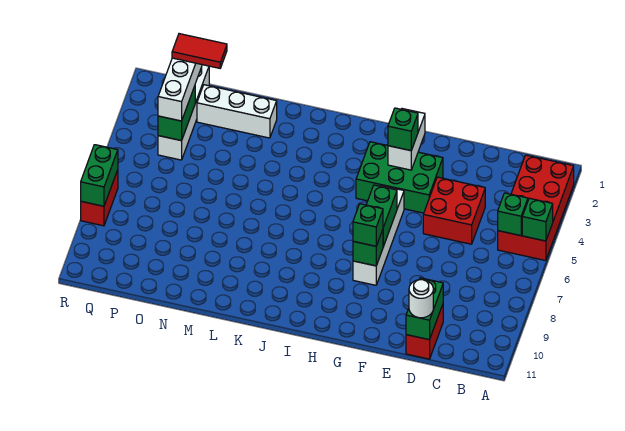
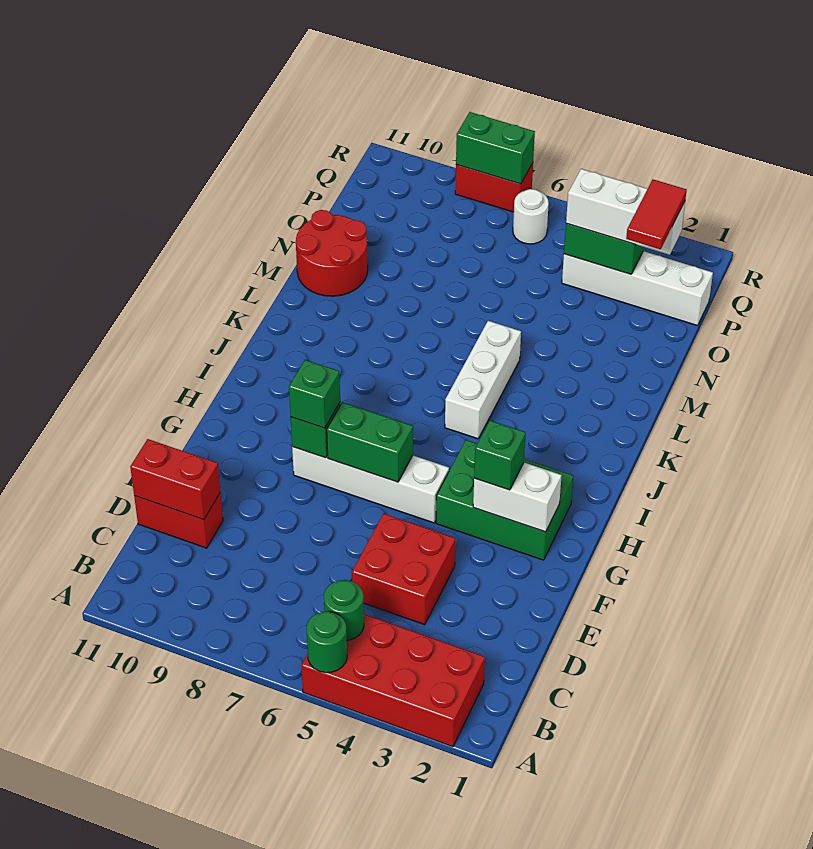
green brick A5 level 2 -> green round brick A5 level 2
green brick B5 level 2 -> green round brick B5 level 2
green brick D10:D11 level 2 -> red brick D10:D11 level 2
white round brick D11 level 3 -> white round brick Q6 level 1
green brick F3:H4 level 1 -> green brick G2:H4 level 1
white brick M2:O2 level 1 -> white brick J5:L5 level 1
none -> red round brick M10:N11 level 1

